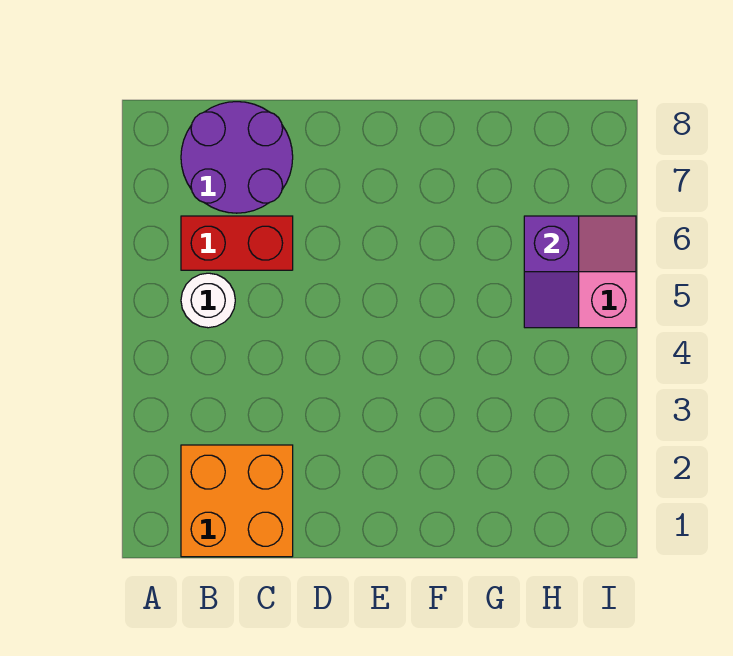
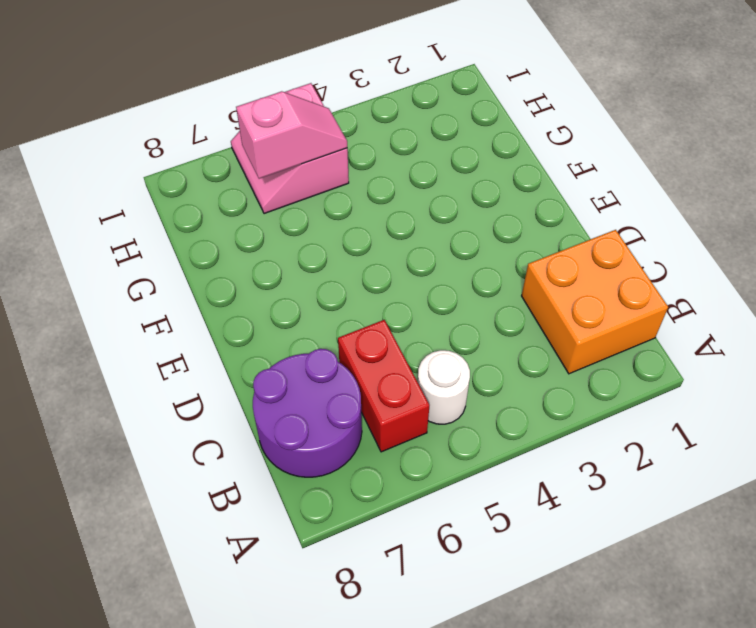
purple slope H5:H6 level 2 top 6 -> pink slope H5:H6 level 2 top 6

